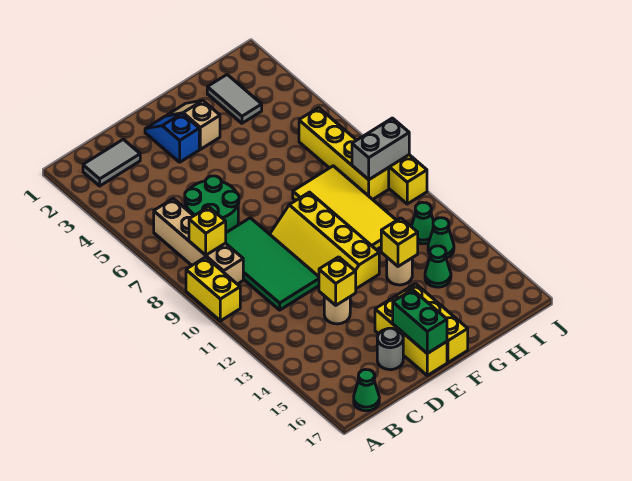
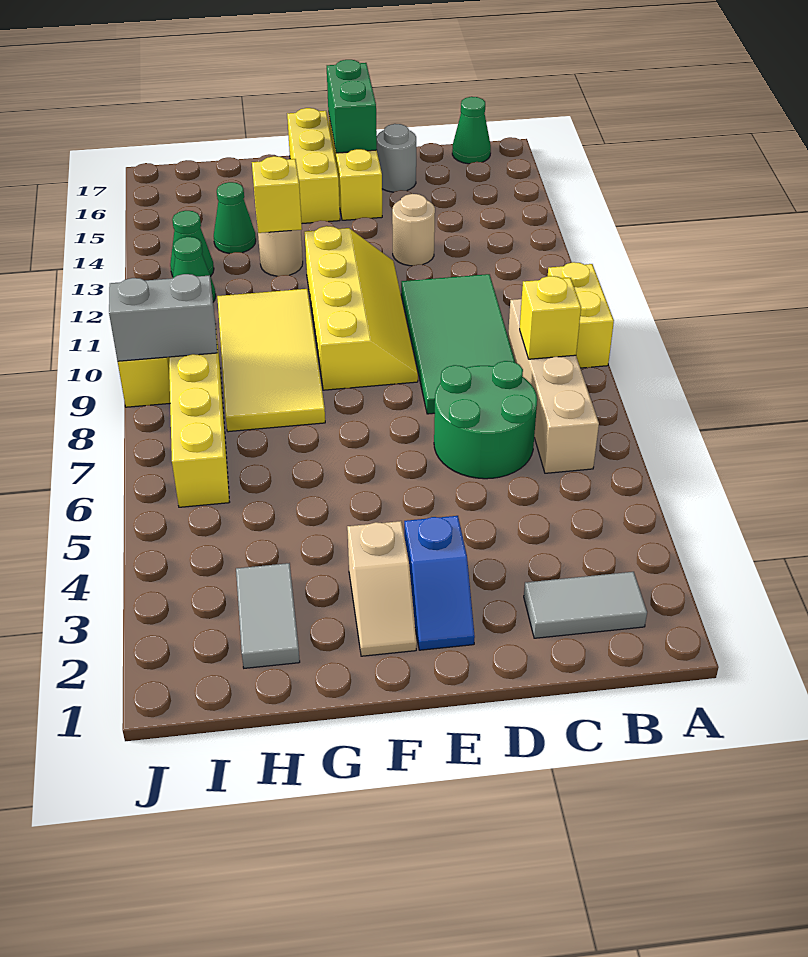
yellow brick D13 level 2 -> none

